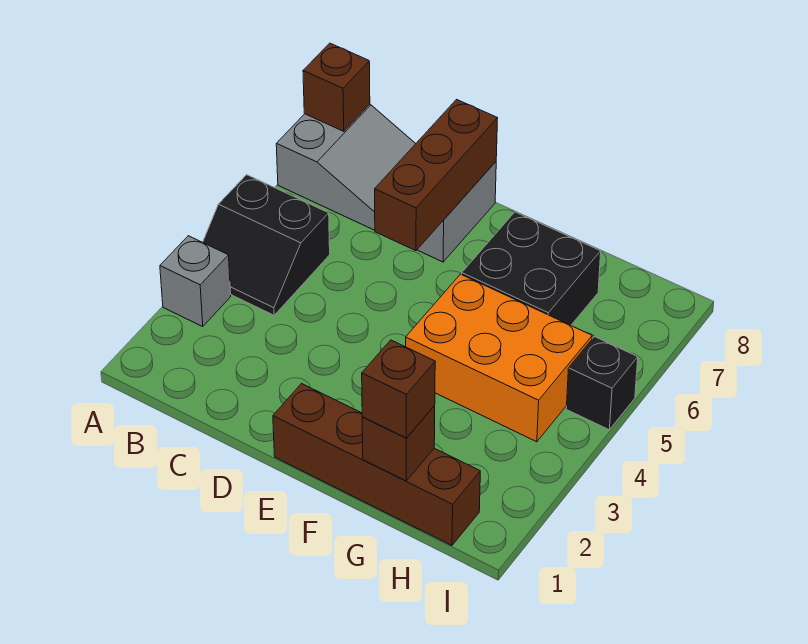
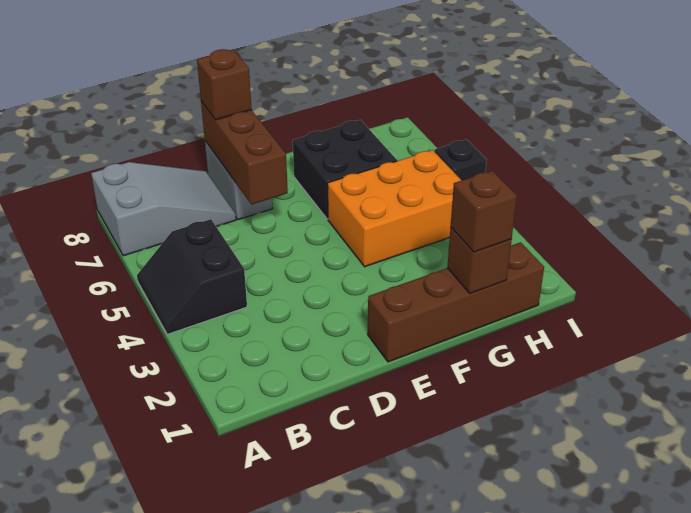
grey brick A3 level 1 -> none
black slope A4:B5 level 1 top 5 -> black slope A4:B5 level 1 top B
brown brick A8 level 2 -> brown brick D8 level 3

